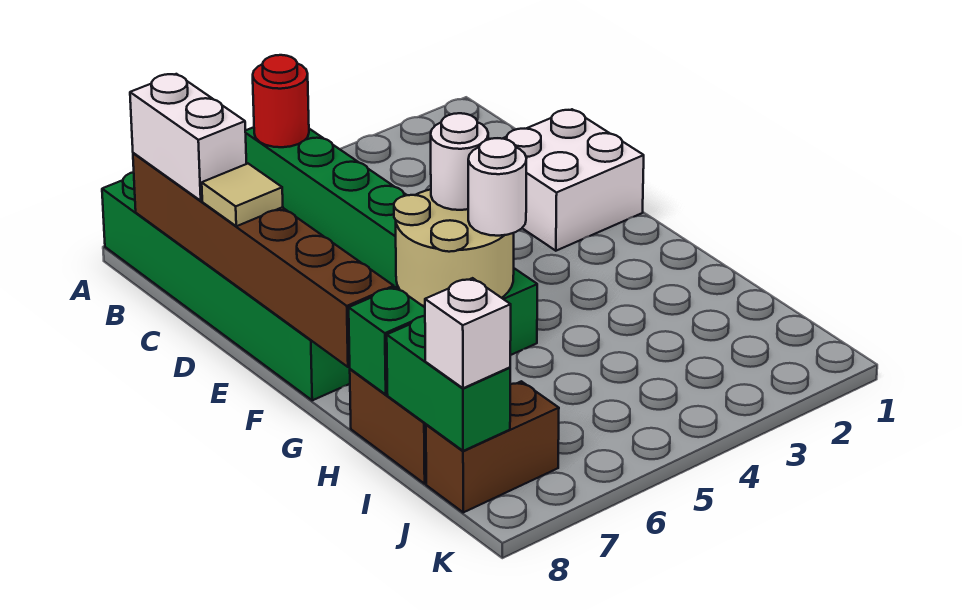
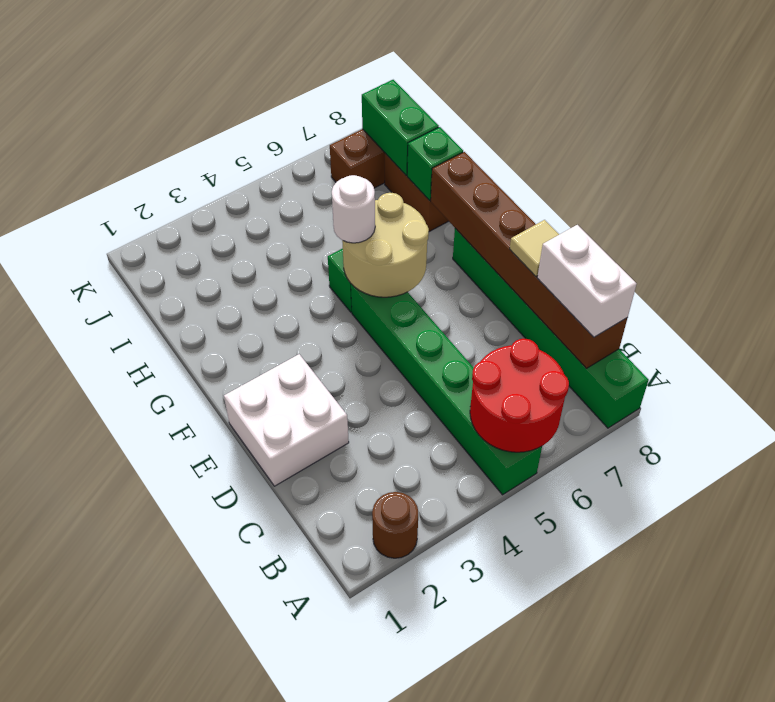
none -> brown round brick A2 level 1
red round brick A5 level 2 -> red round brick A5:B6 level 2
white round brick F5 level 3 -> none
white brick J8 level 3 -> none

